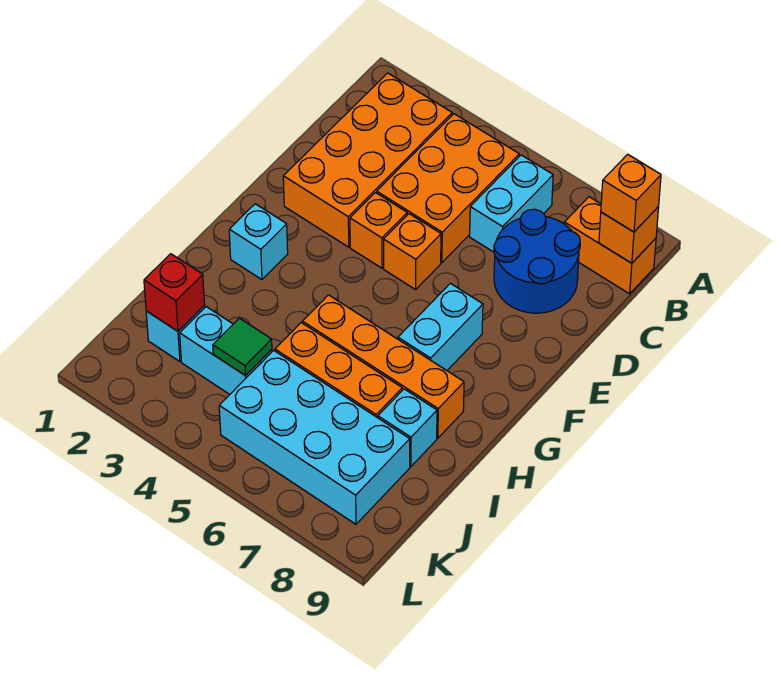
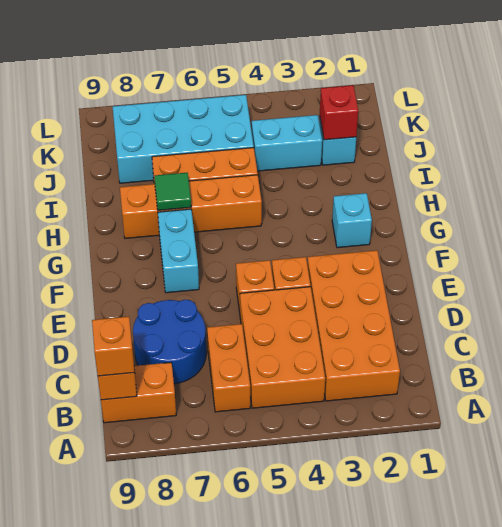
cyan brick B6:C6 level 1 -> orange brick B6:C6 level 1
cyan brick I8 level 1 -> none
green tile J4 level 2 -> green tile H7 level 2

